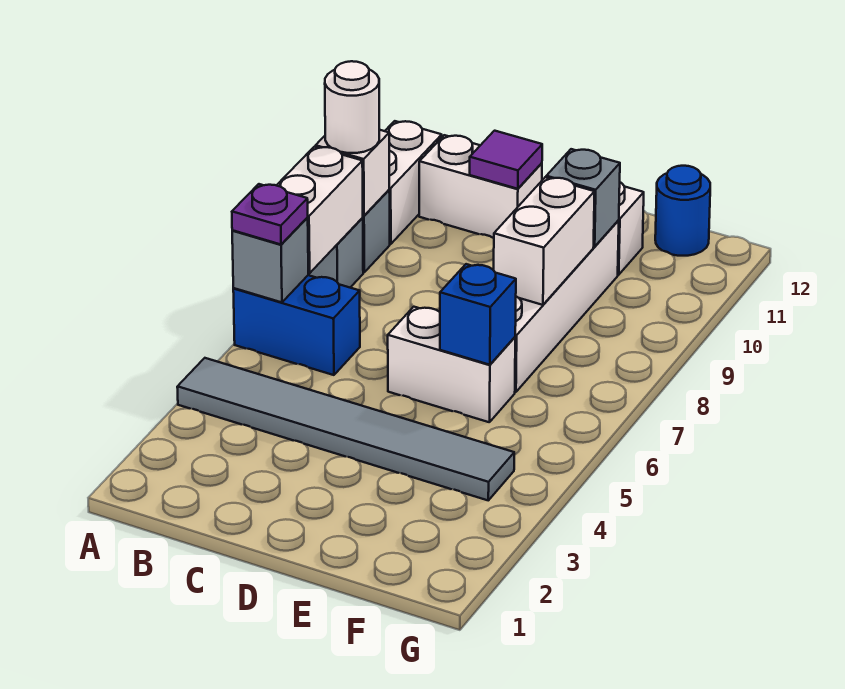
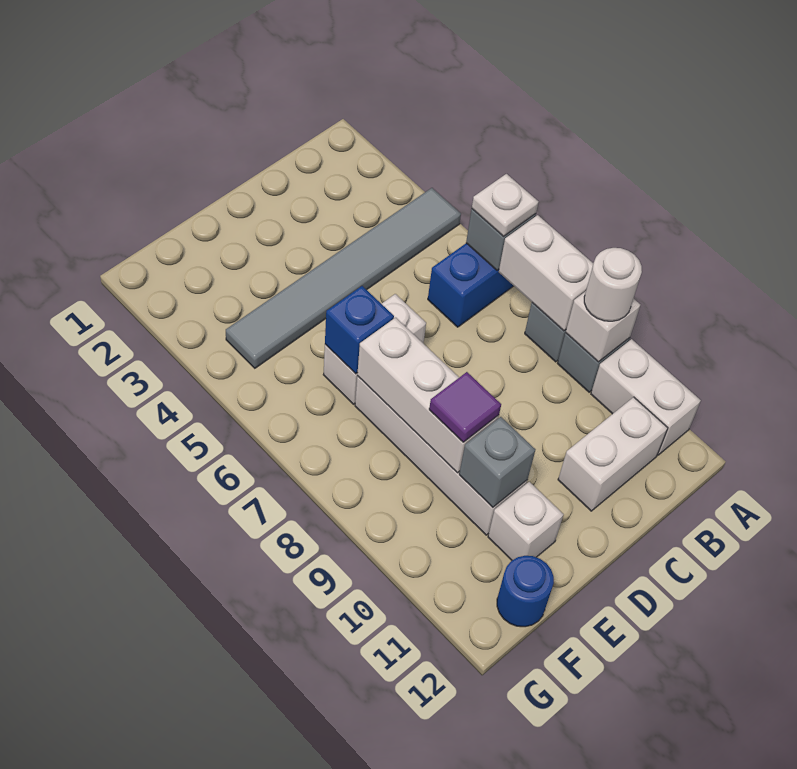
purple plate A6 level 3 -> white plate A6 level 3
purple tile C11 level 2 -> purple tile E9 level 3
white brick E8:E9 level 2 -> white brick E7:E9 level 2

